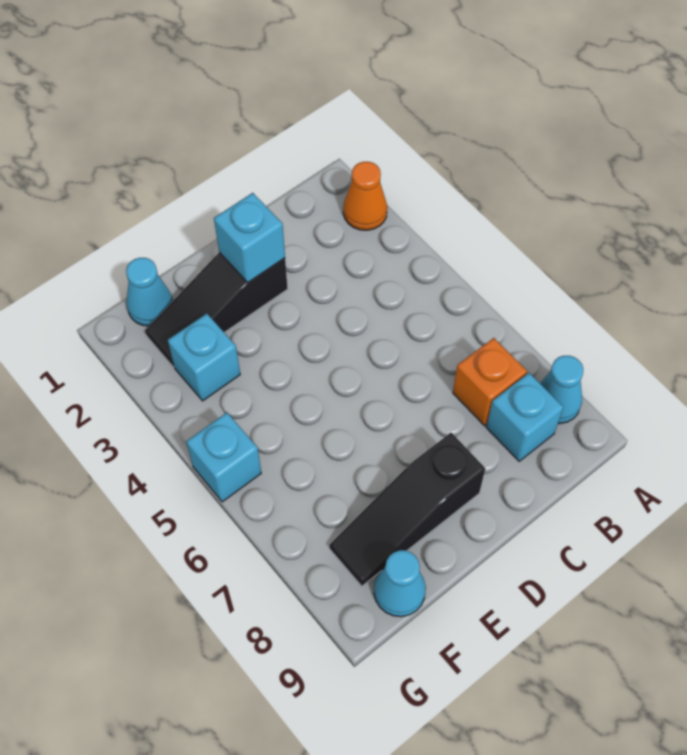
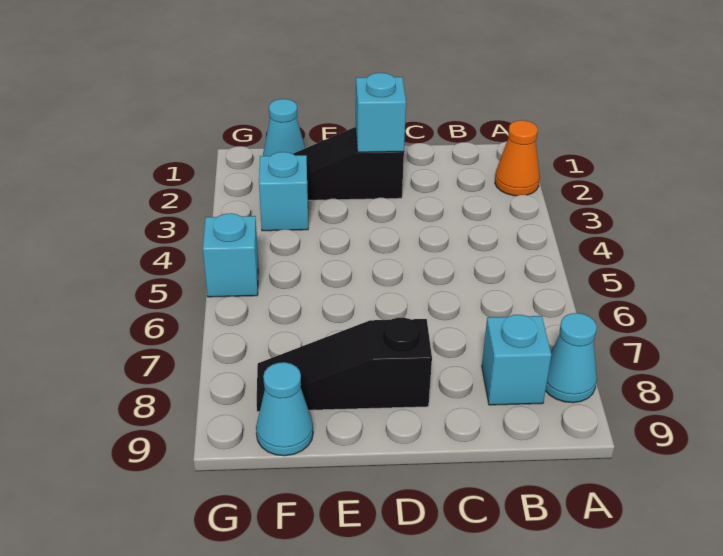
orange brick B7 level 1 -> none

